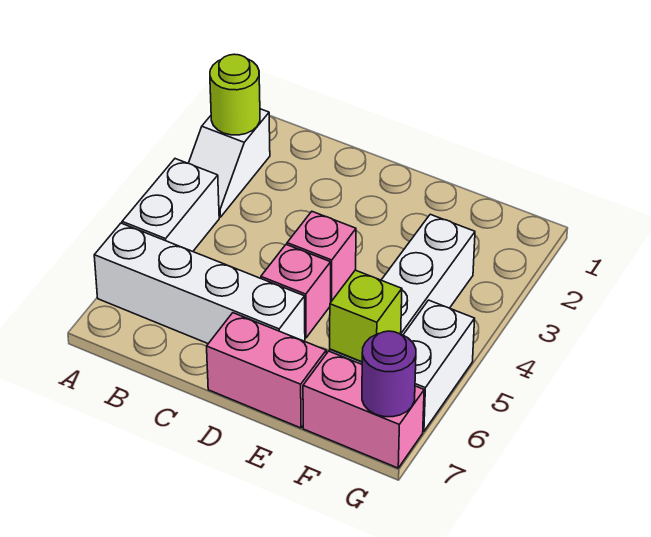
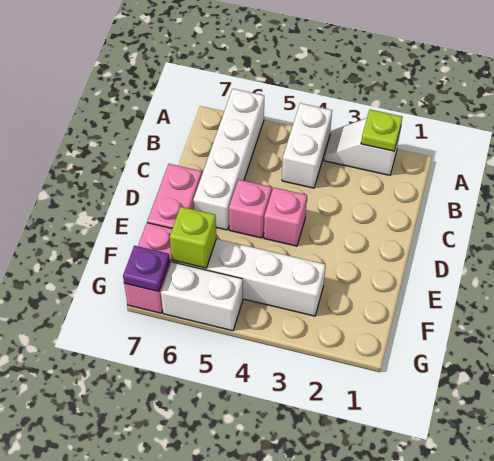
lime round brick A2 level 2 -> lime plate A2 level 2
white brick A4:A5 level 1 -> white brick A4:B4 level 1
purple round brick G7 level 2 -> purple plate G7 level 2

